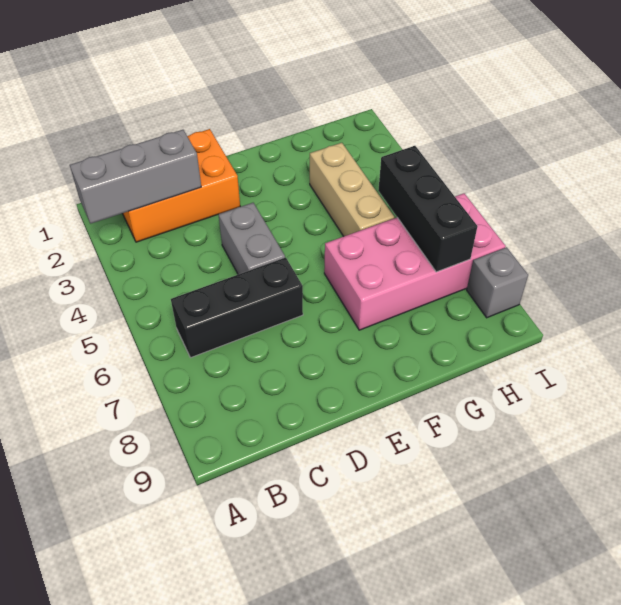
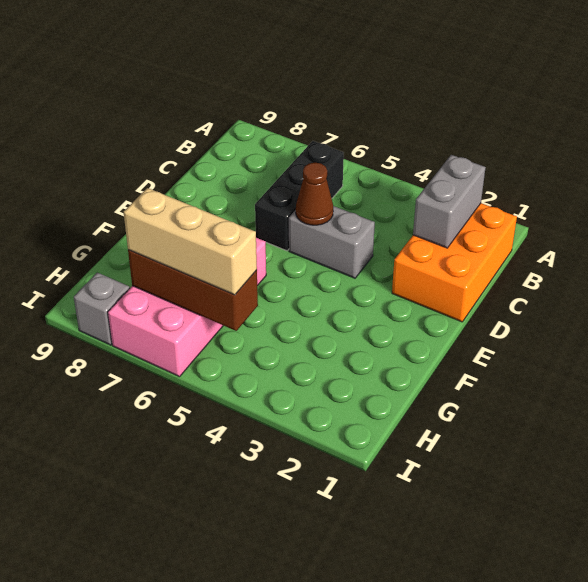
grey brick A2:C2 level 2 -> grey brick B2:C2 level 2
none -> brown cone D5 level 2
tan brick G3:G5 level 1 -> tan brick H5:H7 level 3
black brick H5:H7 level 2 -> brown brick H5:H7 level 2

